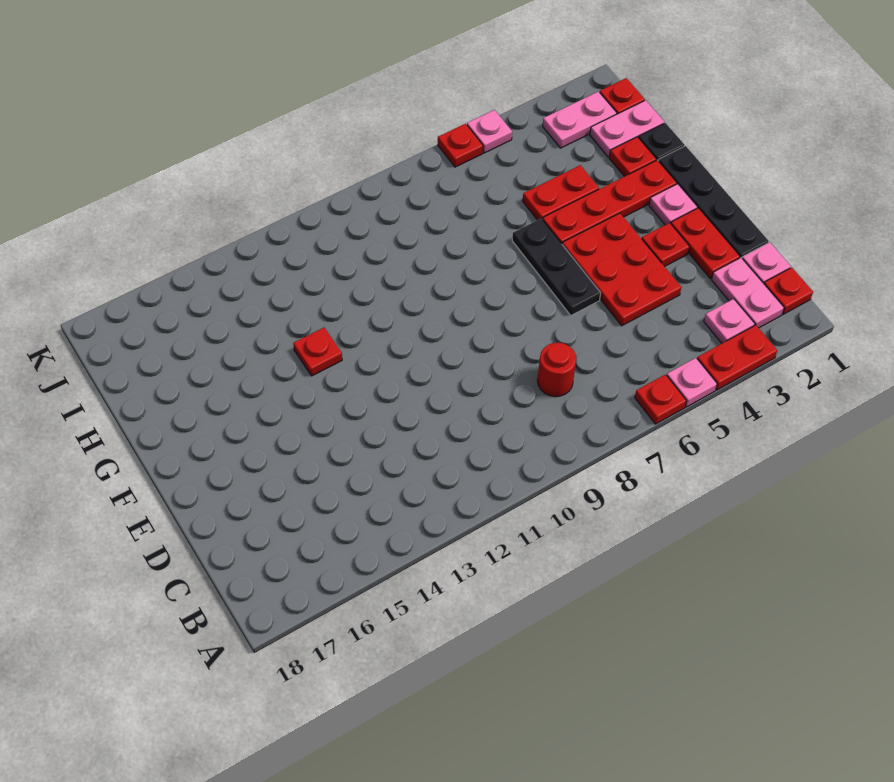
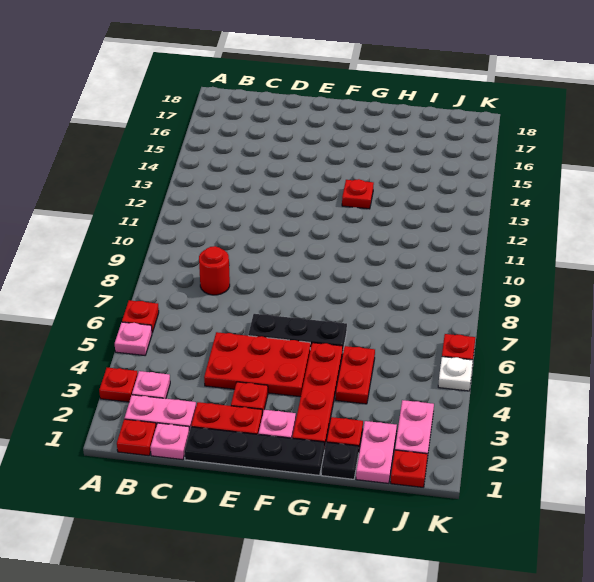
red plate A3:A4 level 1 -> red plate A3 level 1
pink plate K5 level 1 -> white plate K5 level 1

